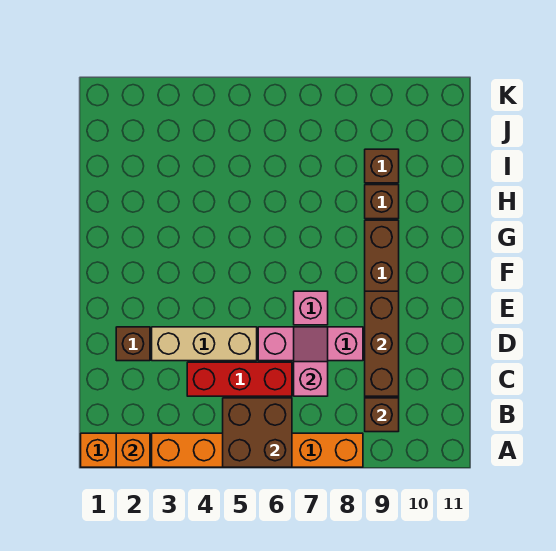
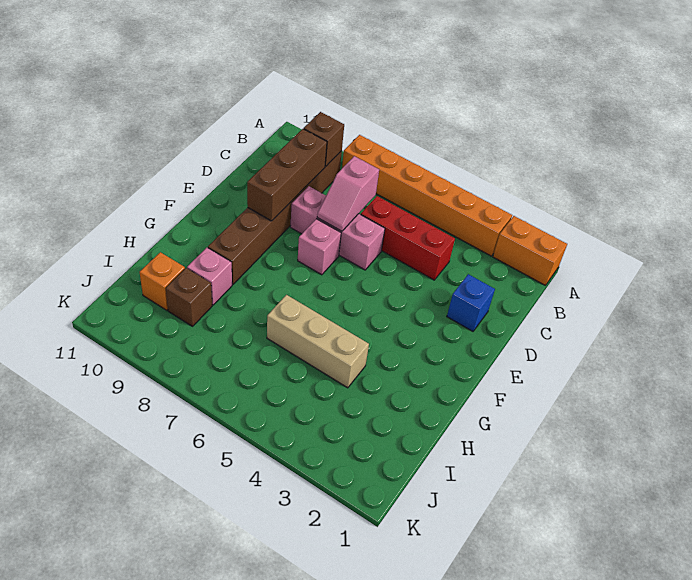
orange brick A2 level 2 -> orange brick I10 level 1
brown brick A5:B6 level 2 -> none
brown brick D2 level 1 -> blue brick D2 level 1
tan brick D3:D5 level 1 -> tan brick H4:H6 level 1
brown brick H9 level 1 -> pink brick H9 level 1

